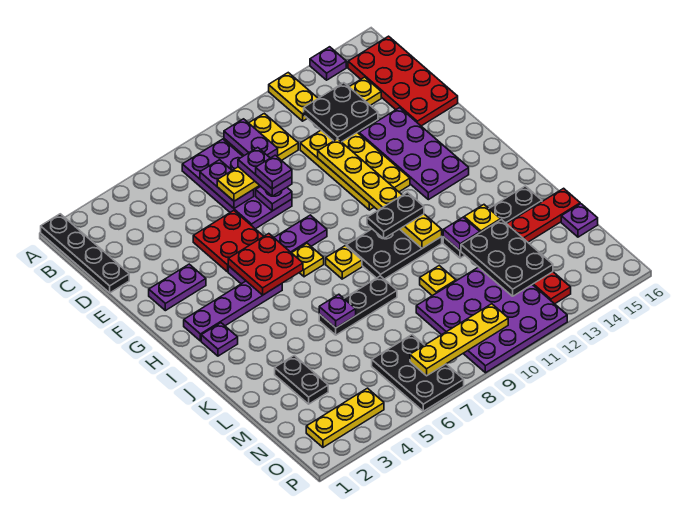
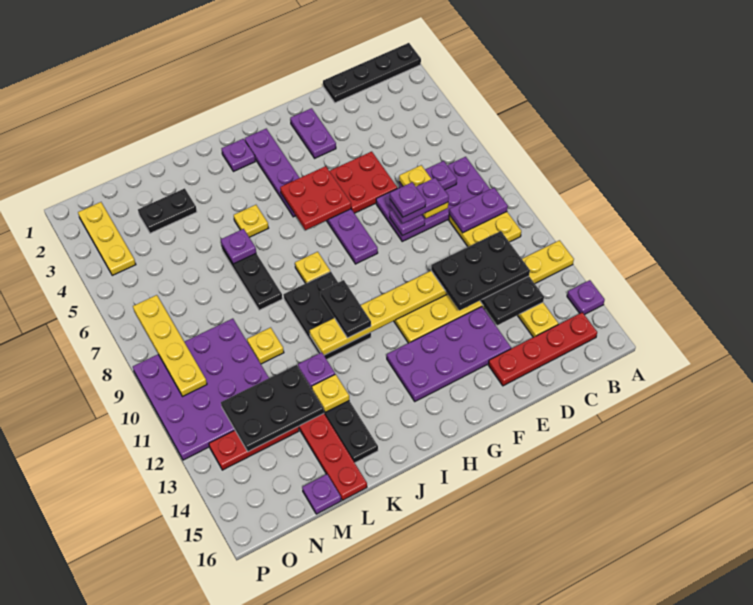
red plate B15:E16 level 1 -> red plate B15:E15 level 1
yellow plate H7 level 1 -> yellow plate J5 level 1
black plate N6:P7 level 1 -> black plate C11:E12 level 3

